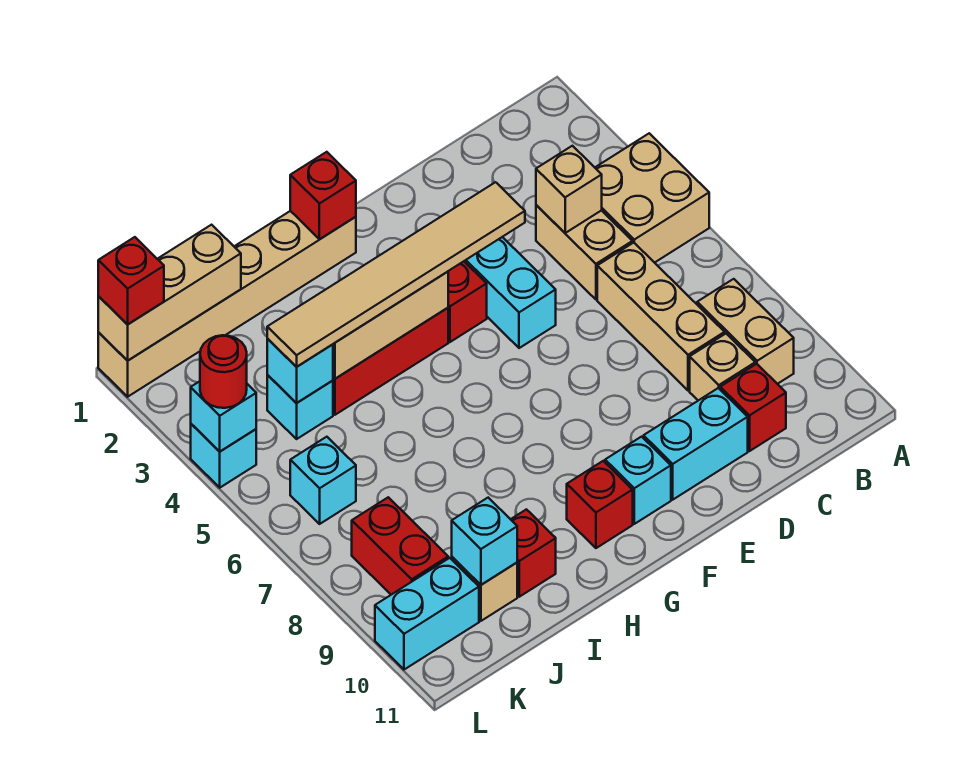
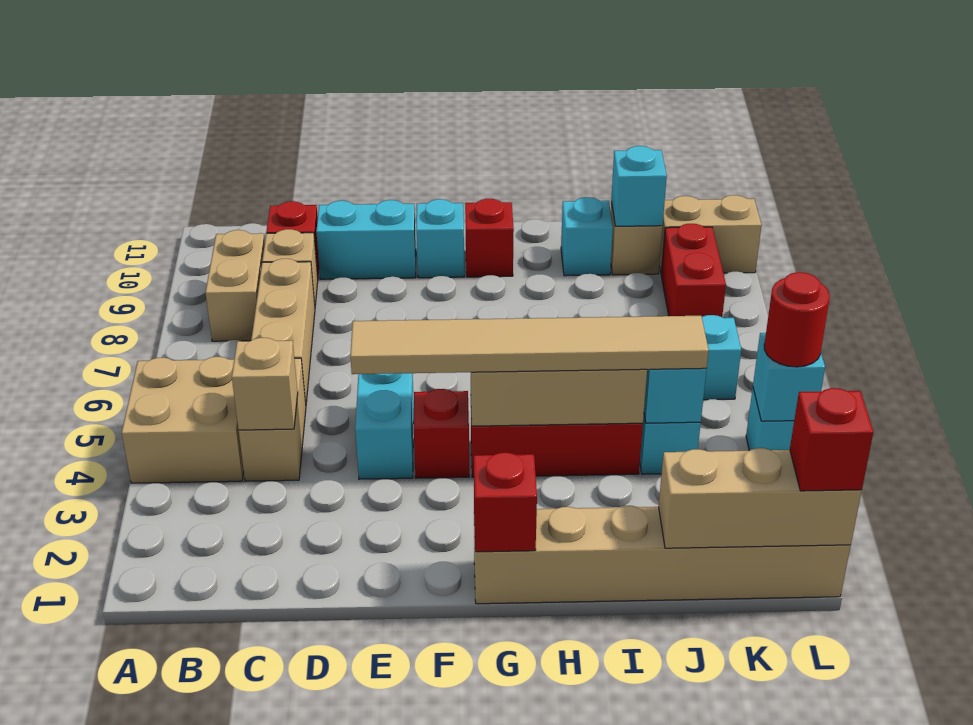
red brick I10 level 1 -> cyan brick I10 level 1
cyan brick K10:L10 level 1 -> tan brick K10:L10 level 1

